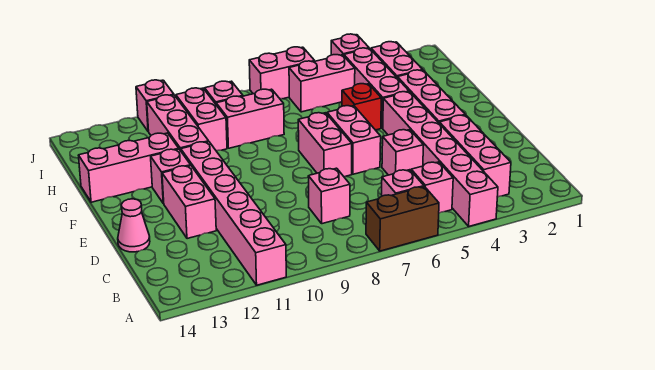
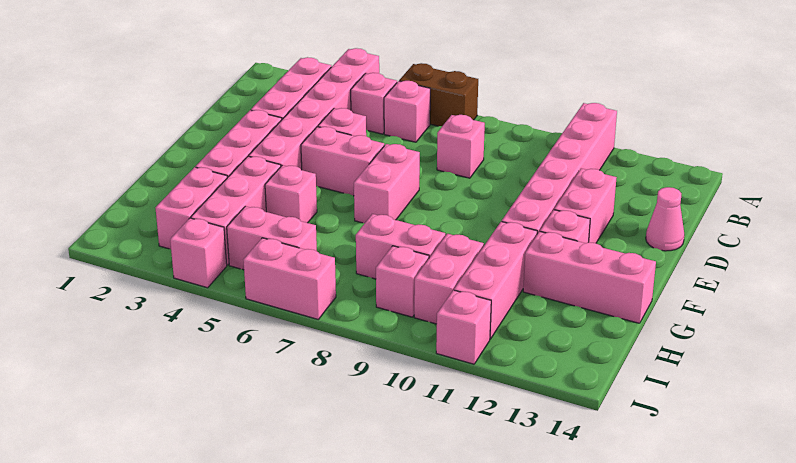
pink brick E6:F6 level 1 -> pink brick E5:E6 level 1
red brick G5 level 1 -> pink brick G5 level 1

